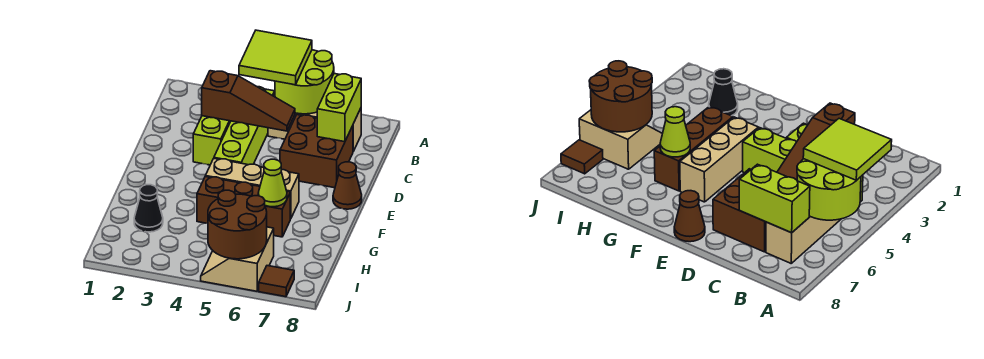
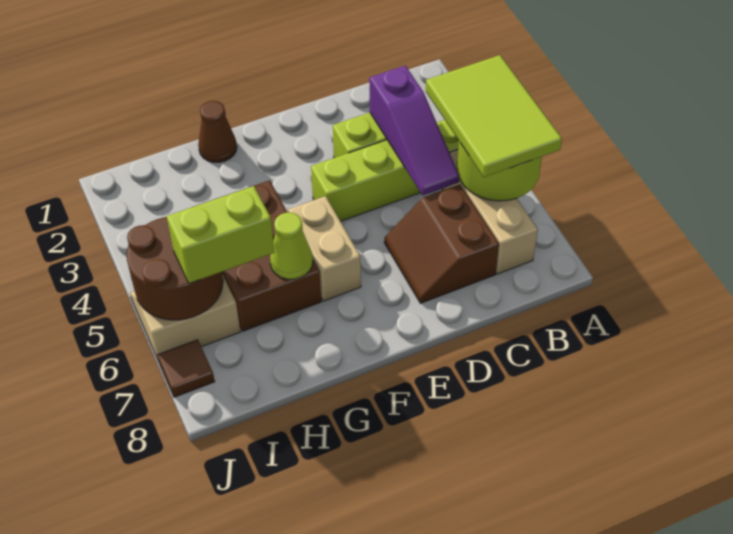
lime tile A4:B5 level 3 -> lime tile A4:B6 level 3
lime brick B7:C7 level 2 -> lime brick H6:I6 level 3
brown slope C3:C5 level 2 top 3 -> purple slope C3:C5 level 2 top 3
brown brick C6:D7 level 1 -> brown slope C6:D7 level 1 top C
brown cone E8 level 1 -> brown cone G1 level 1
tan brick F4:F6 level 1 -> tan brick F5:F6 level 1
brown brick G4:G6 level 1 -> brown brick G4:H6 level 1
black cone H2 level 1 -> none

